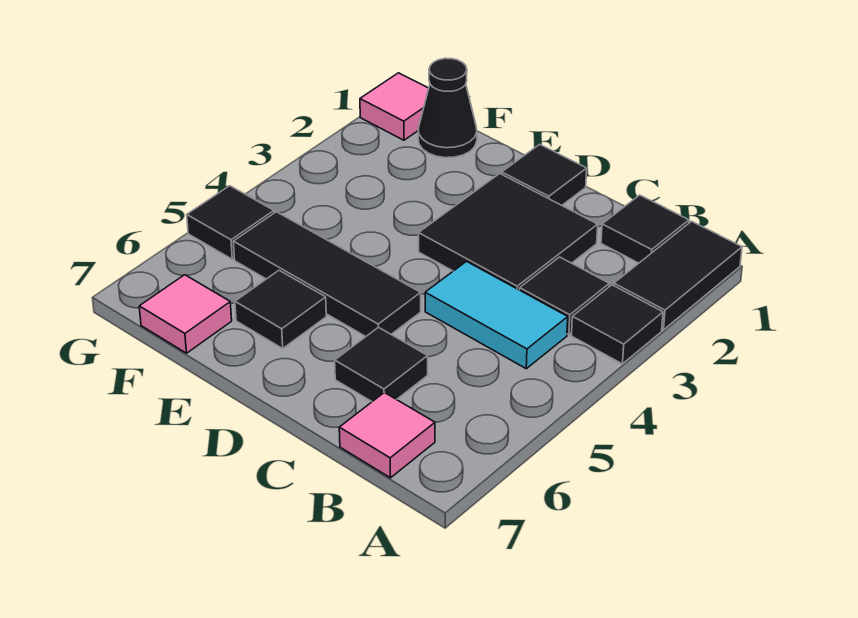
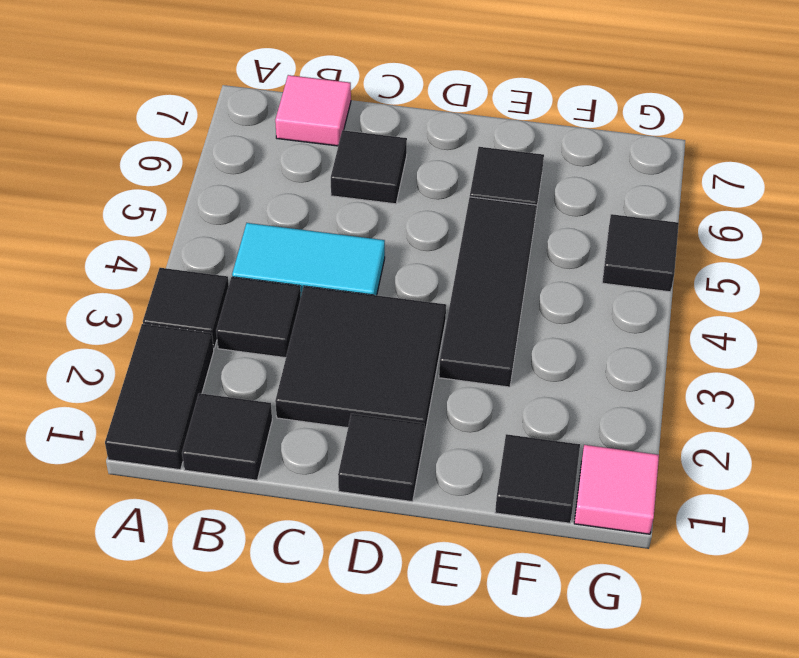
black tile D5:F5 level 1 -> black tile E3:E5 level 1
black cone F1 level 1 -> black tile F1 level 1
pink tile F7 level 1 -> none

